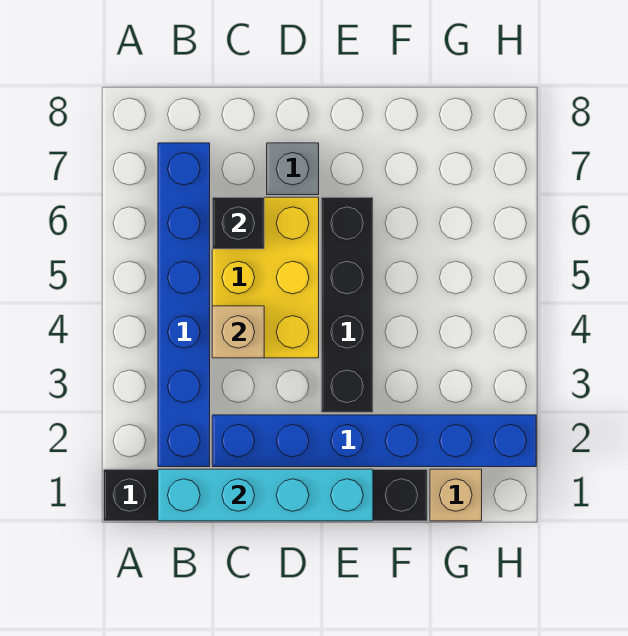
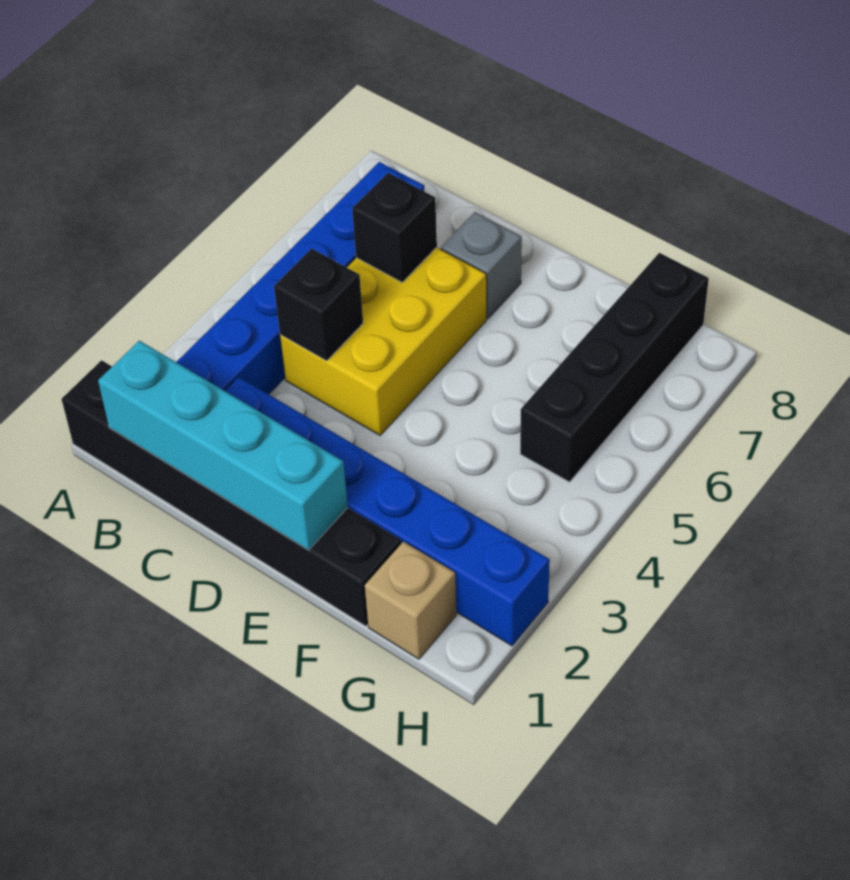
tan brick C4 level 2 -> black brick C4 level 2
black brick E3:E6 level 1 -> black brick G5:G8 level 1

